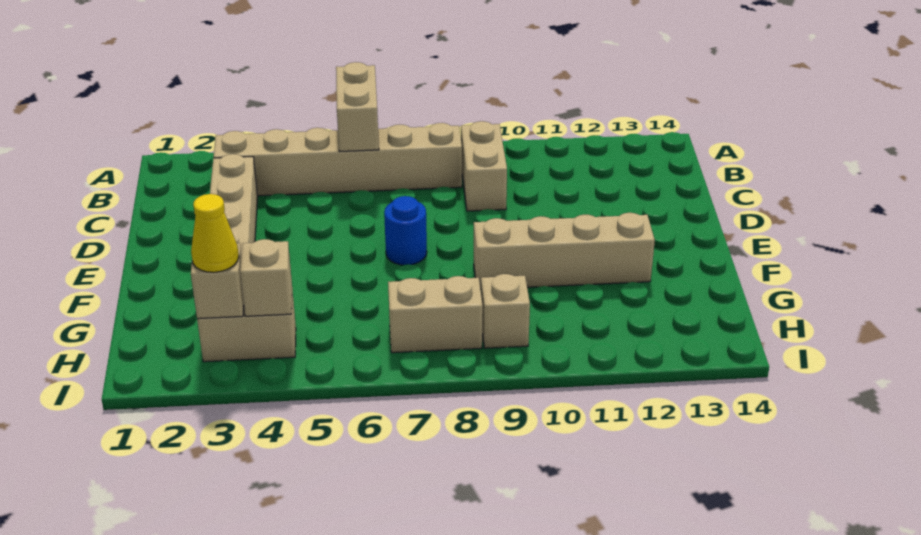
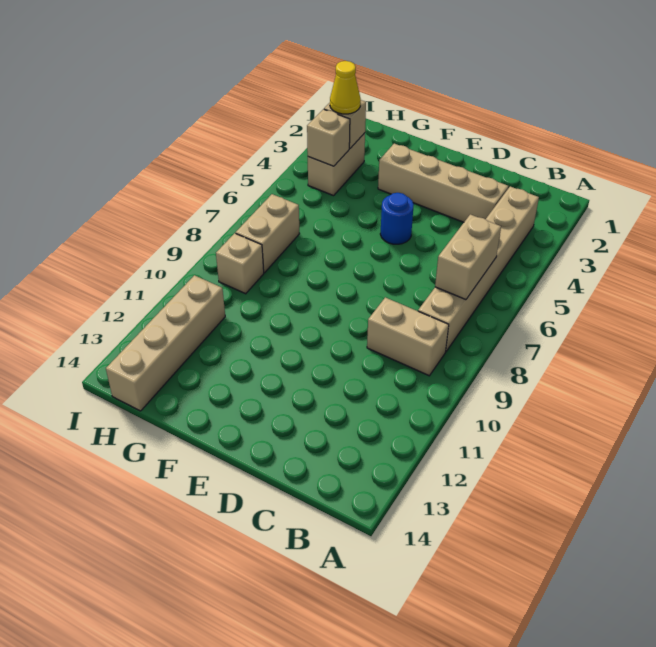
tan brick A6:B6 level 2 -> tan brick B6:B7 level 2
blue round brick E7 level 1 -> blue round brick E5 level 1
tan brick F9:F12 level 1 -> tan brick H11:H14 level 1

